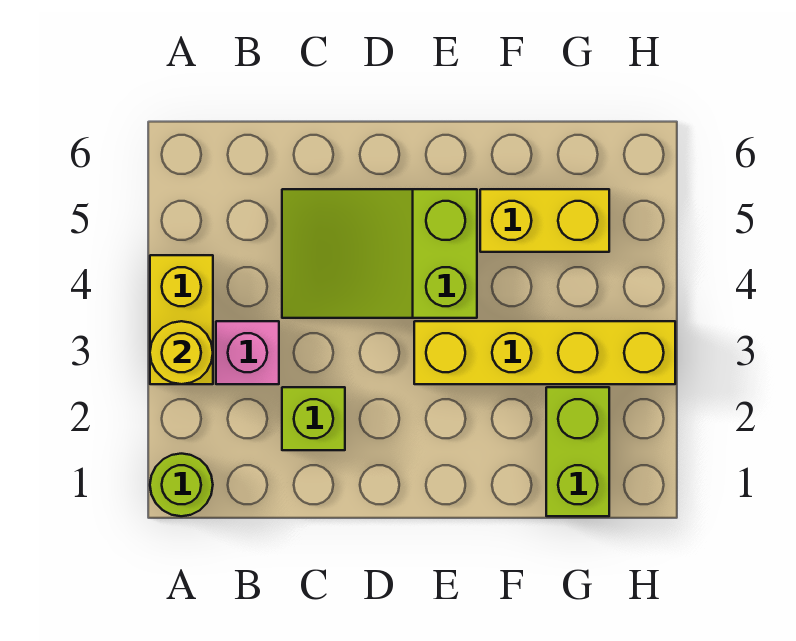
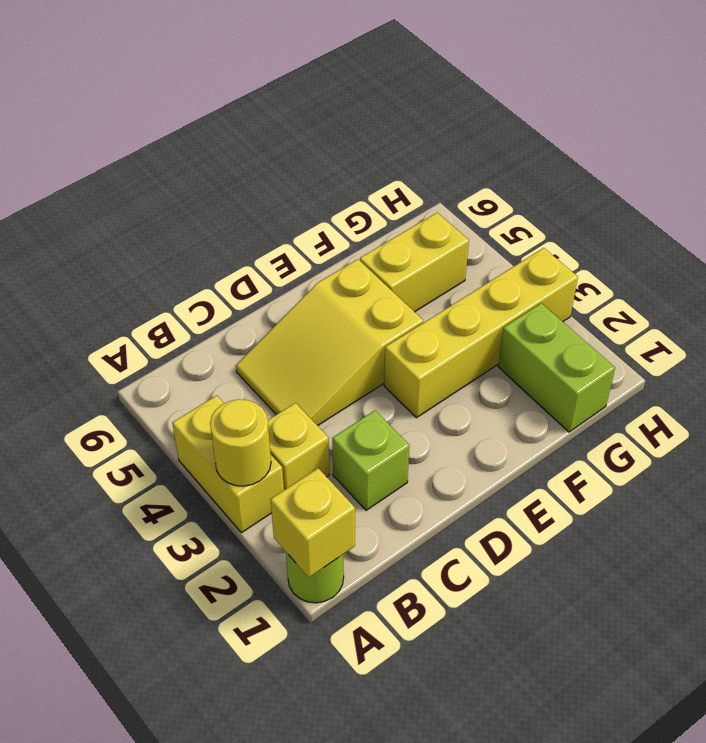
none -> yellow brick A1 level 2
pink brick B3 level 1 -> yellow brick B3 level 1
lime slope C4:E5 level 1 top E -> yellow slope C4:E5 level 1 top E

